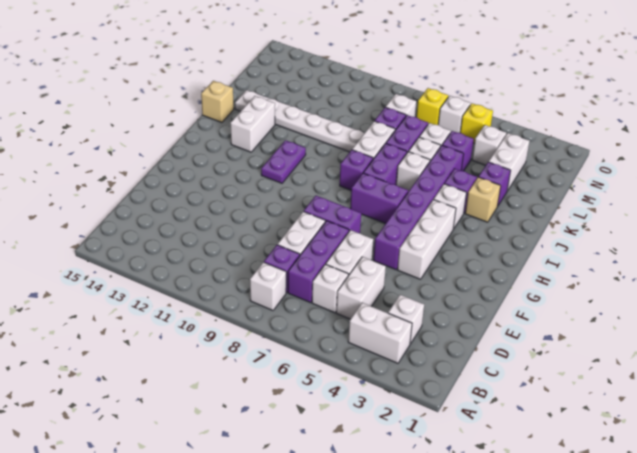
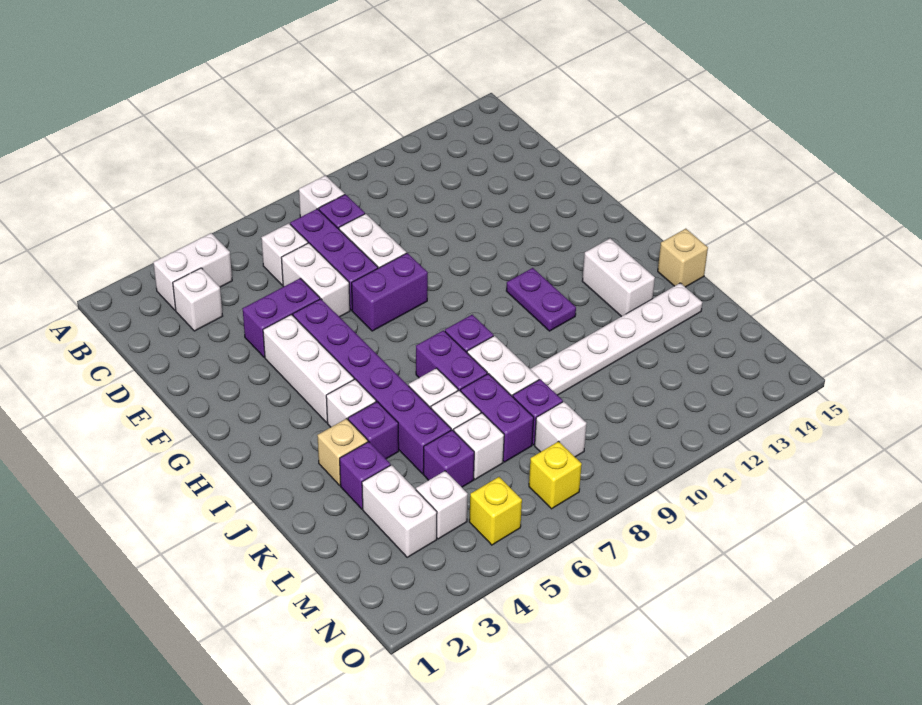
white brick C5:D5 level 1 -> none
purple brick H6:H7 level 1 -> purple brick E4:E5 level 1
white brick N6 level 1 -> none

